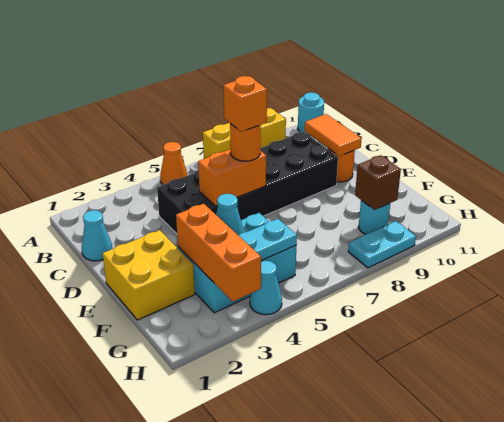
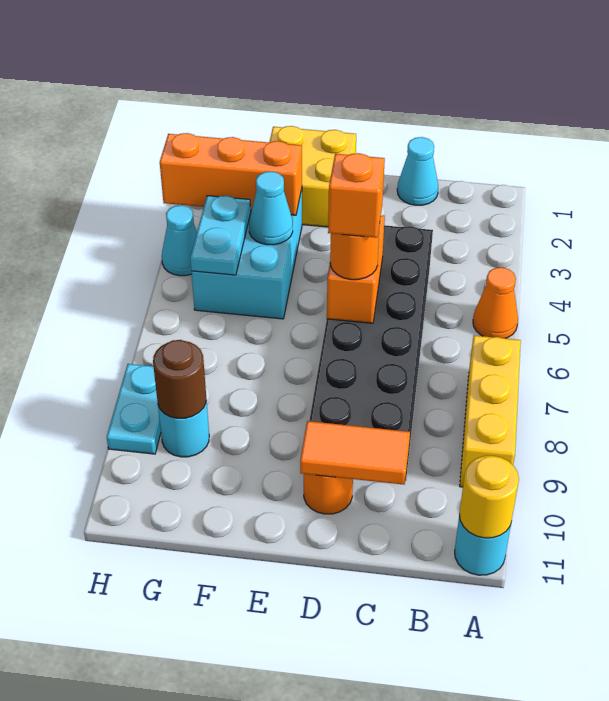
none -> yellow round brick A11 level 2
brown brick G9 level 2 -> brown round brick G9 level 2

